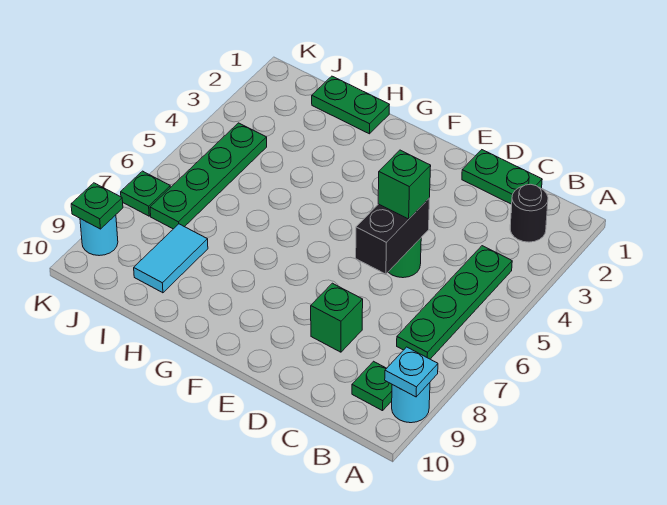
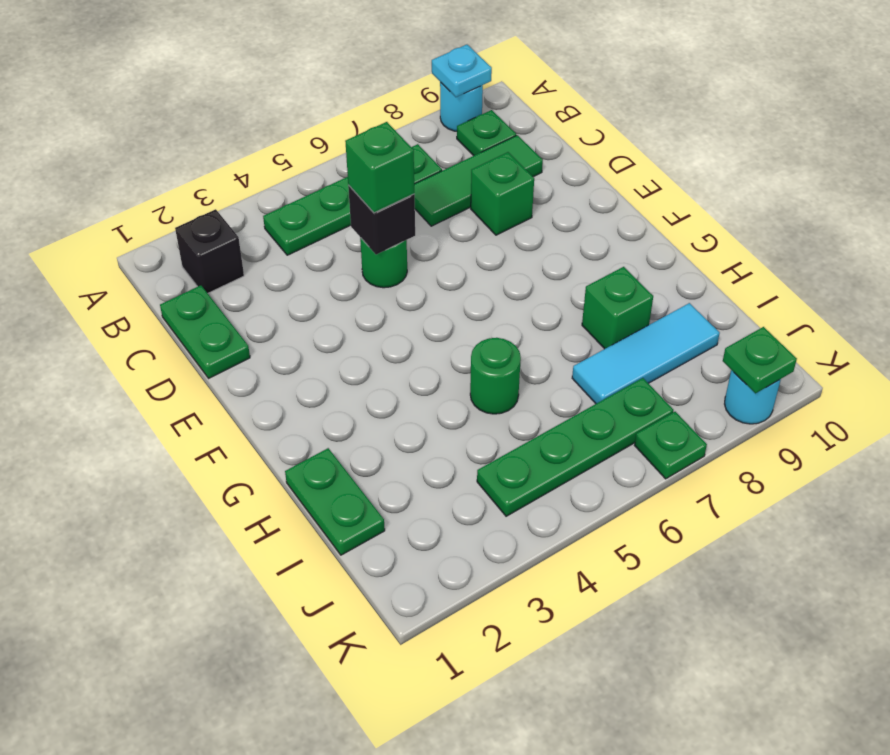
black round brick B2 level 1 -> black brick B2 level 1
none -> green tile C7:C9 level 1
black brick D5:D6 level 2 -> black brick D5 level 2
none -> green round brick H5 level 1
none -> green brick H8 level 1
cyan tile I8:I9 level 1 -> cyan tile I7:I9 level 1

